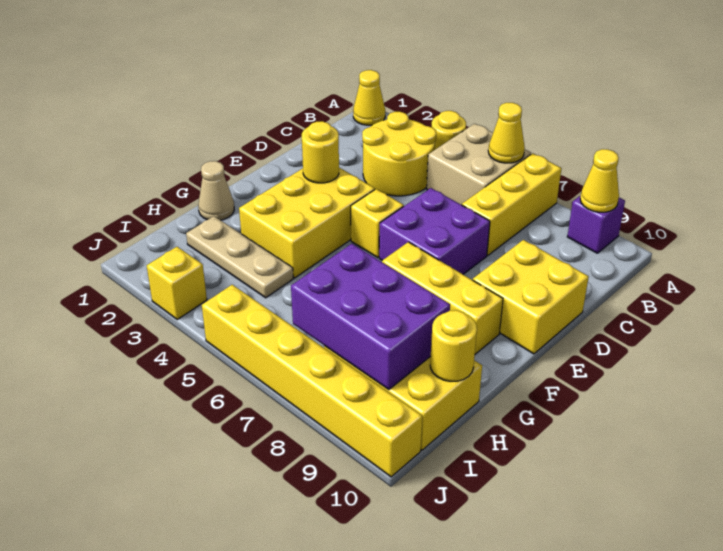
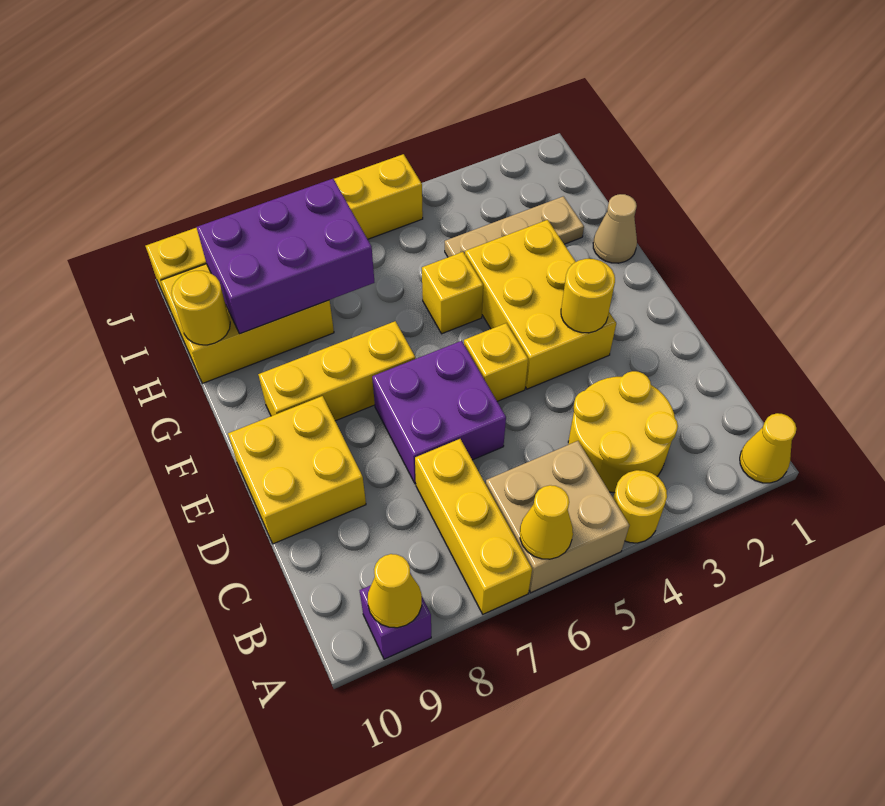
yellow brick J3 level 1 -> yellow brick G5 level 1

